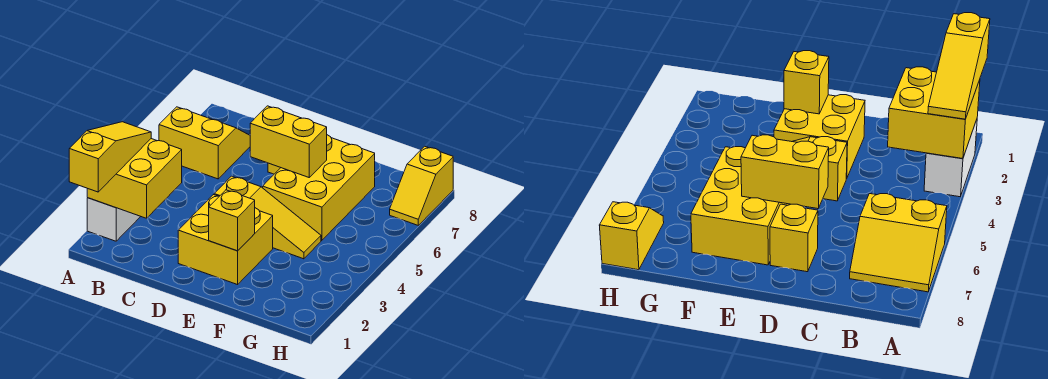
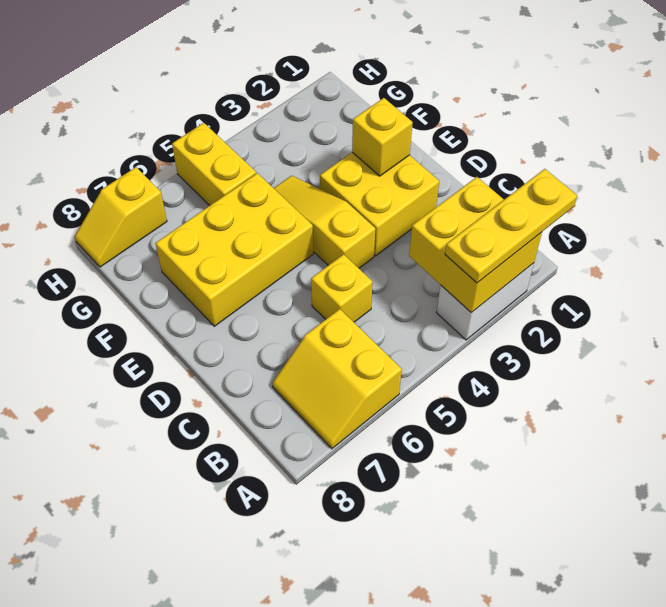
yellow slope A1:A3 level 3 top 1 -> yellow plate A1:A3 level 3
yellow brick D6:E6 level 2 -> yellow brick G5:H5 level 1
yellow brick D7 level 1 -> yellow brick C5 level 1
yellow slope H7:H8 level 1 top 8 -> yellow slope H7:H8 level 1 top 7

